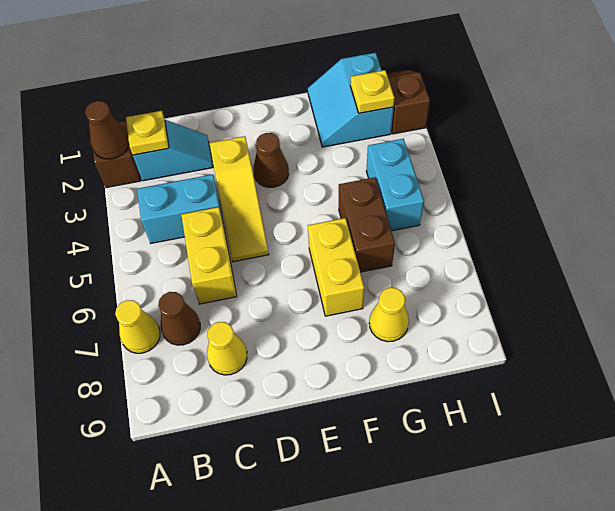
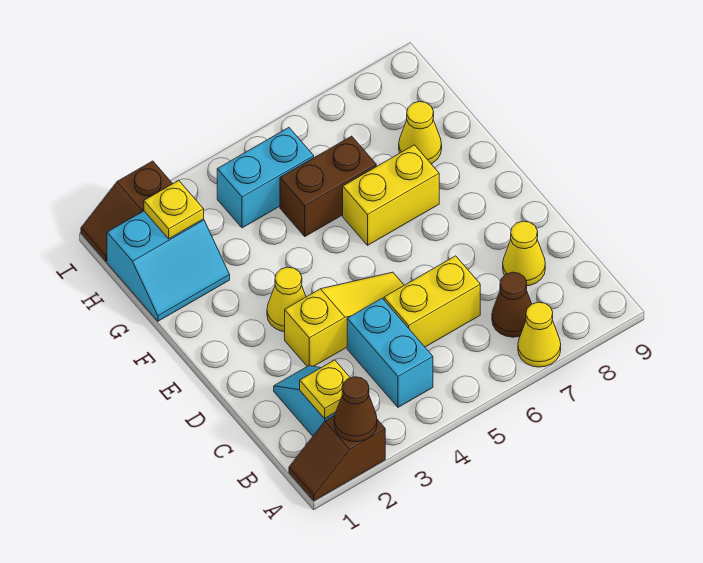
brown cone E3 level 1 -> yellow cone E3 level 1

